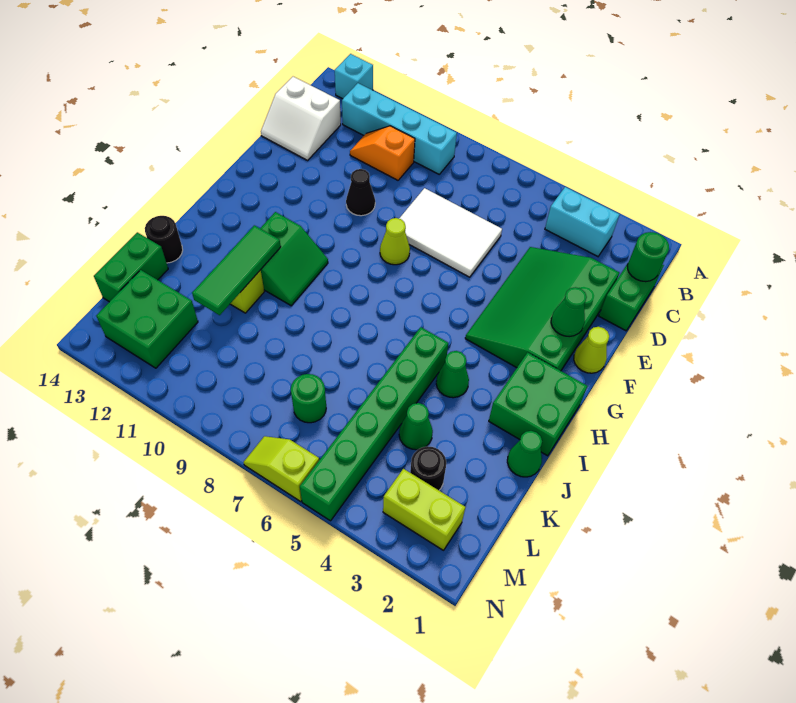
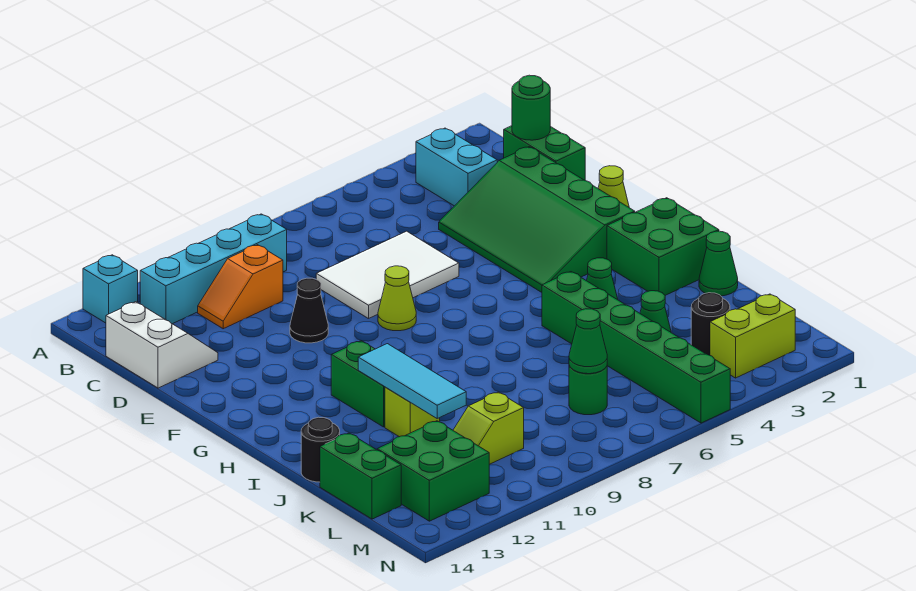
cyan brick B3:B4 level 1 -> cyan brick B3:C3 level 1
white slope C13:D14 level 1 top C -> white slope C13:D14 level 1 top 14
green cone F2 level 2 -> green cone L7 level 2
green tile I11:K11 level 2 -> cyan tile I11:K11 level 2
lime slope N6:N7 level 1 top 6 -> lime slope L10:L11 level 1 top 10

